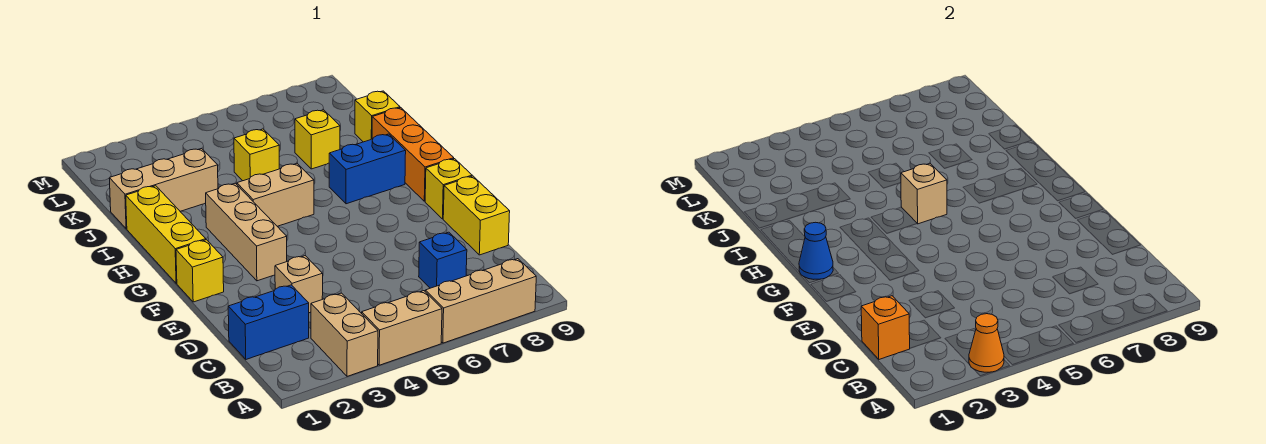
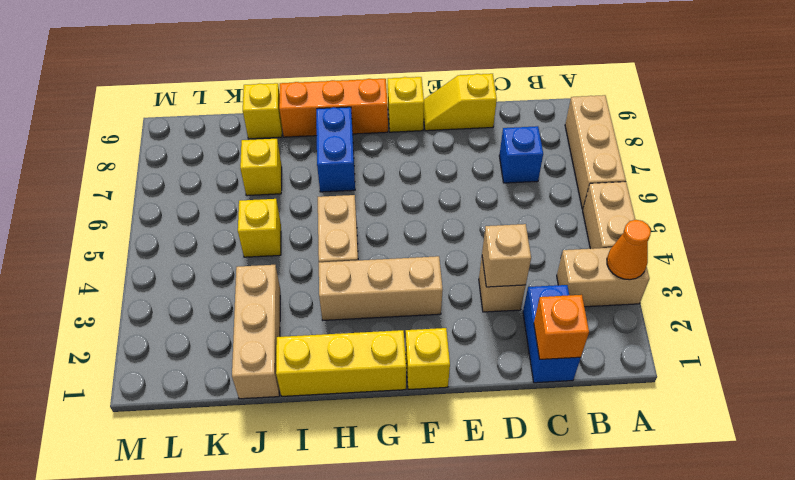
yellow brick D9:E9 level 1 -> yellow slope D9:E9 level 1 top D
blue cone G1 level 2 -> none
tan brick H5 level 2 -> tan brick D3 level 2

